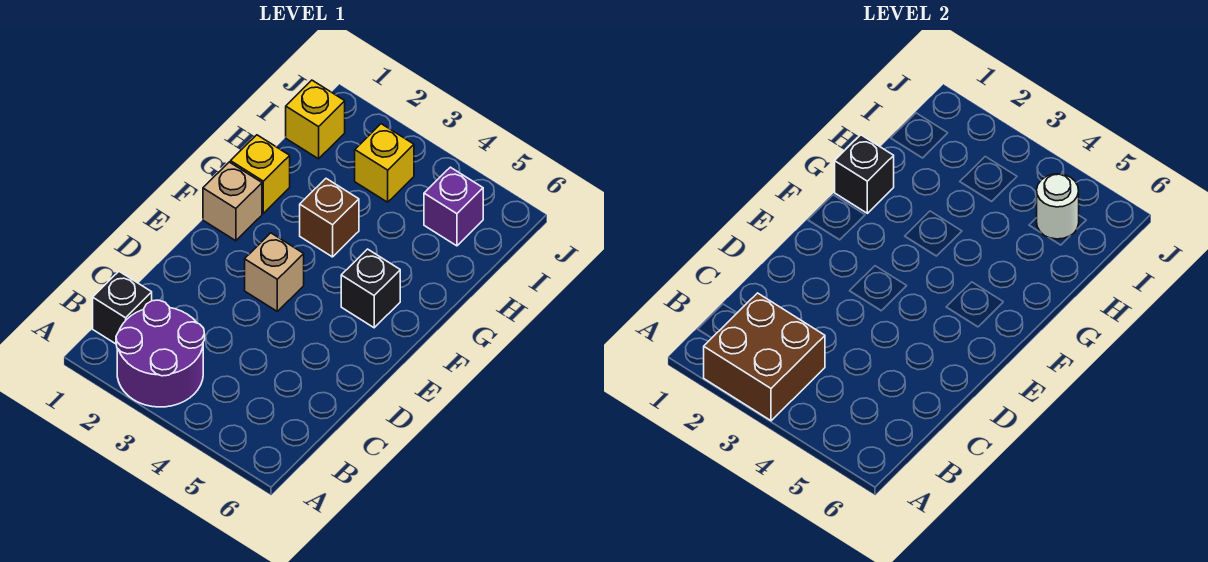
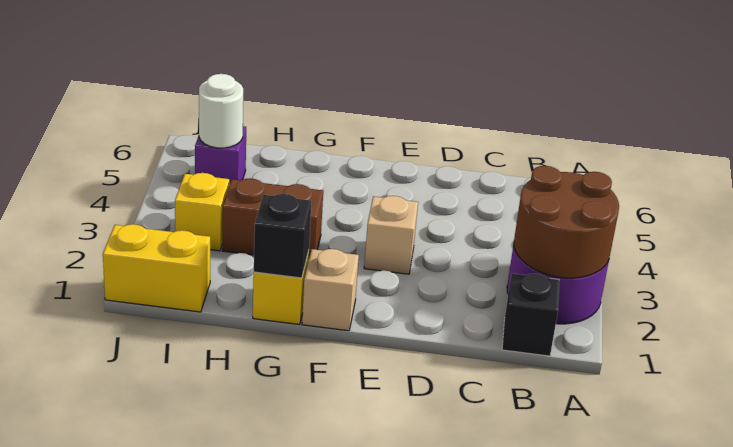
brown brick A2:B3 level 2 -> brown round brick A2:B3 level 2
black brick F5 level 1 -> none
brown brick G3 level 1 -> brown brick G3:H3 level 1
yellow brick I1 level 1 -> yellow brick I1:J1 level 1

